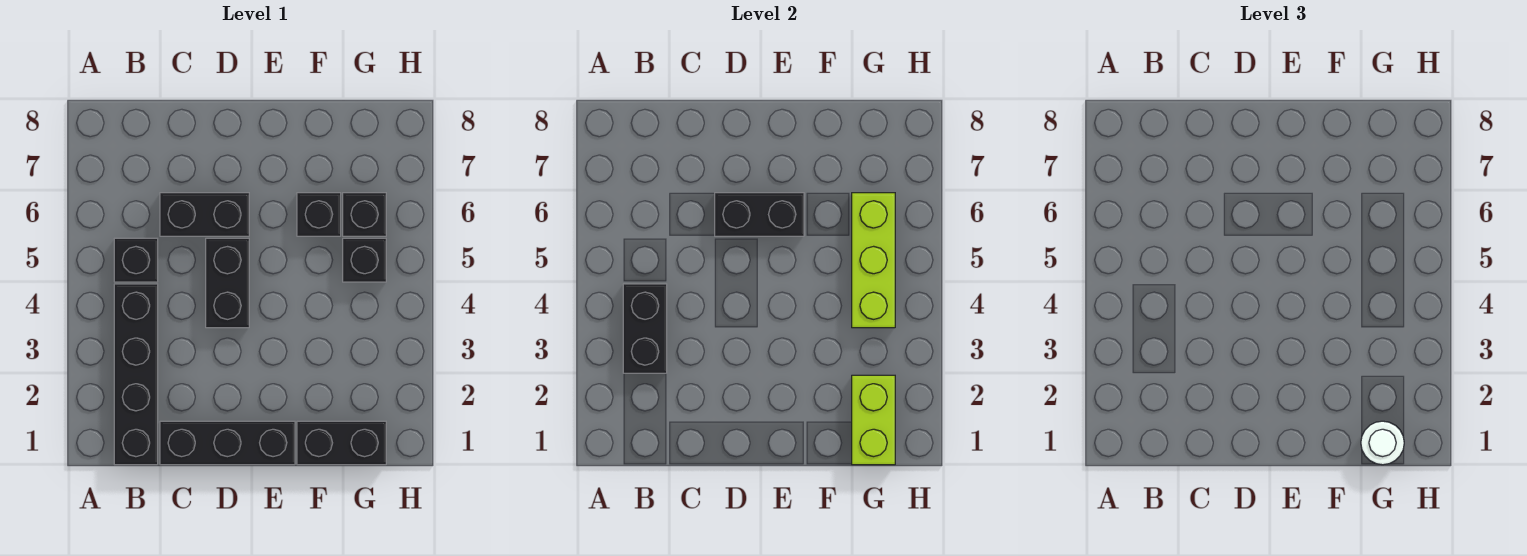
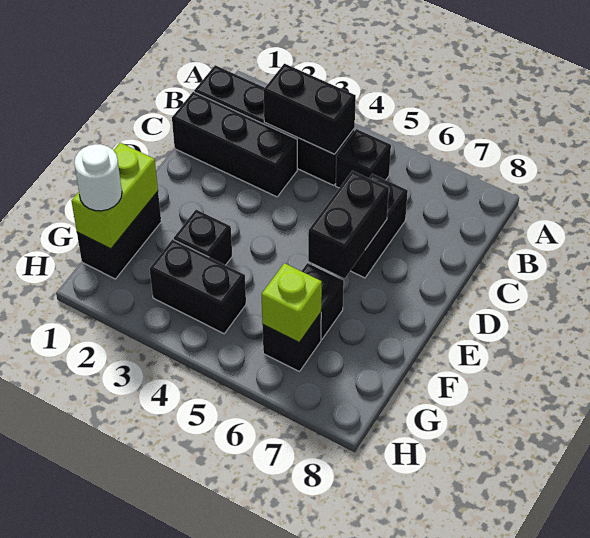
black brick C1:E1 level 1 -> black brick C1:C3 level 1
black brick D4:D5 level 1 -> black brick G3:G4 level 1
lime brick G1:G2 level 2 -> lime brick F1:G1 level 2
lime brick G4:G6 level 2 -> lime brick G6 level 2
black brick G5 level 1 -> black brick F3 level 1

